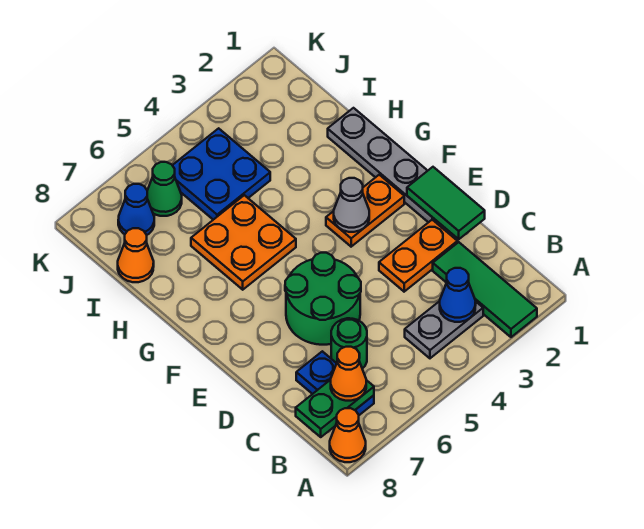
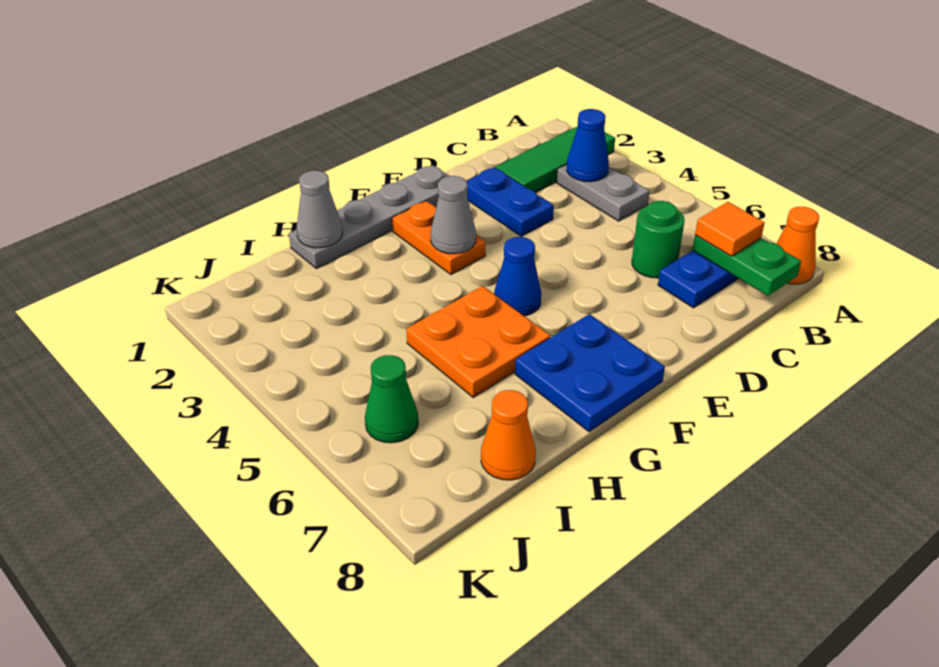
orange cone B7 level 3 -> orange tile B7 level 3
green tile D1:E1 level 2 -> none
orange plate D2:D3 level 1 -> blue plate D2:D3 level 1
green round brick D5:E6 level 1 -> none
none -> grey cone H1 level 2
blue plate I4:J5 level 1 -> blue plate F7:G8 level 1
blue cone J7 level 1 -> blue cone F5 level 1

